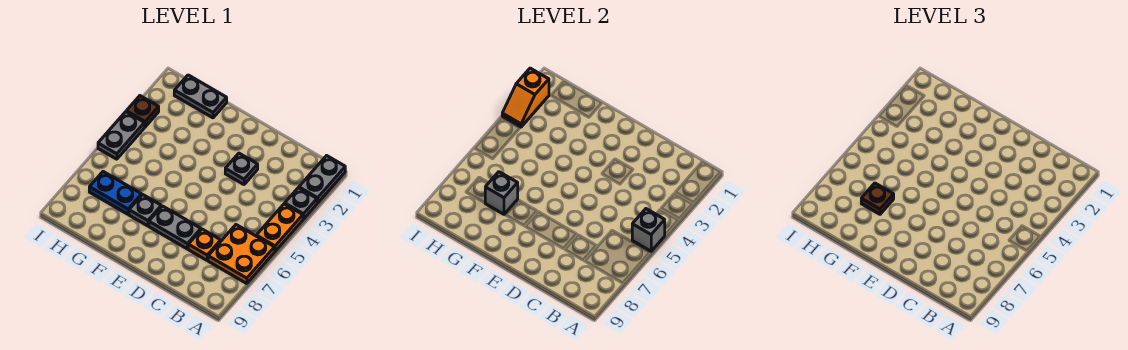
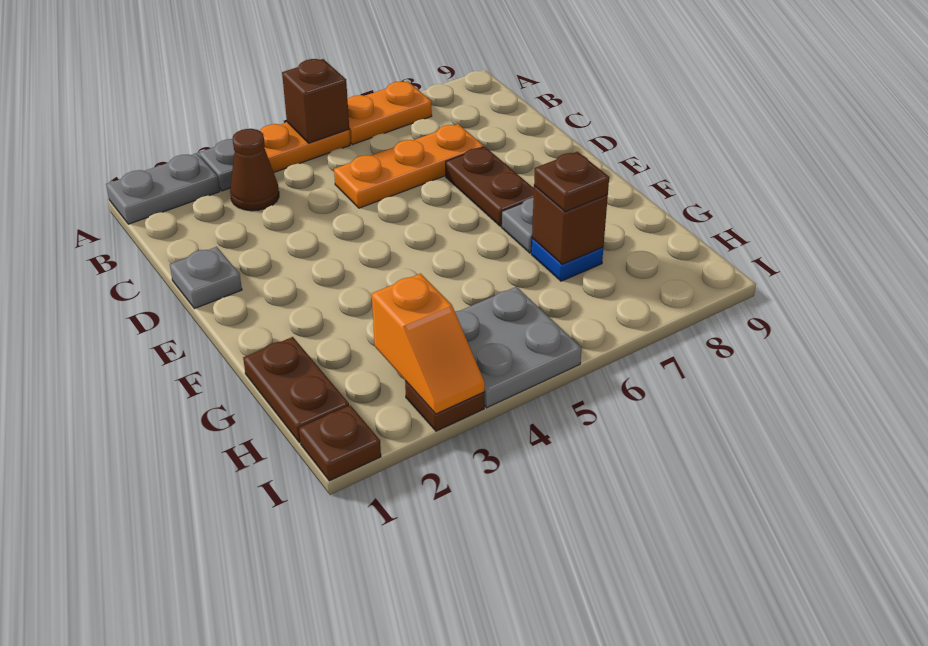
grey brick A5 level 2 -> brown brick A5 level 2
orange plate A6:B7 level 1 -> orange plate A6:A7 level 1
none -> brown cone B3 level 1
orange plate C7 level 1 -> orange plate C5:C7 level 1
grey plate D3 level 1 -> grey plate D1 level 1
grey plate D7:E7 level 1 -> brown plate D7:E7 level 1
grey plate G1:H1 level 1 -> brown plate G1:H1 level 1
blue plate G7:H7 level 1 -> blue plate G7 level 1
grey brick G7 level 2 -> brown brick G7 level 2
none -> brown plate I1 level 1
orange slope I2:I3 level 2 top 2 -> orange slope H3:I3 level 2 top H
grey plate I4:I5 level 1 -> grey plate H4:I5 level 1

